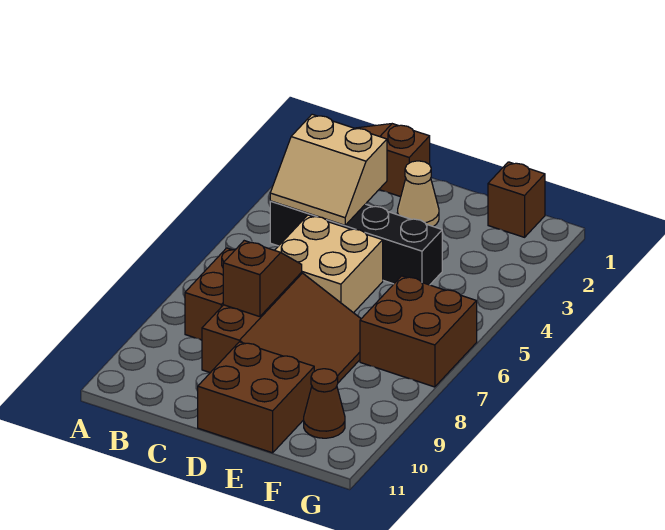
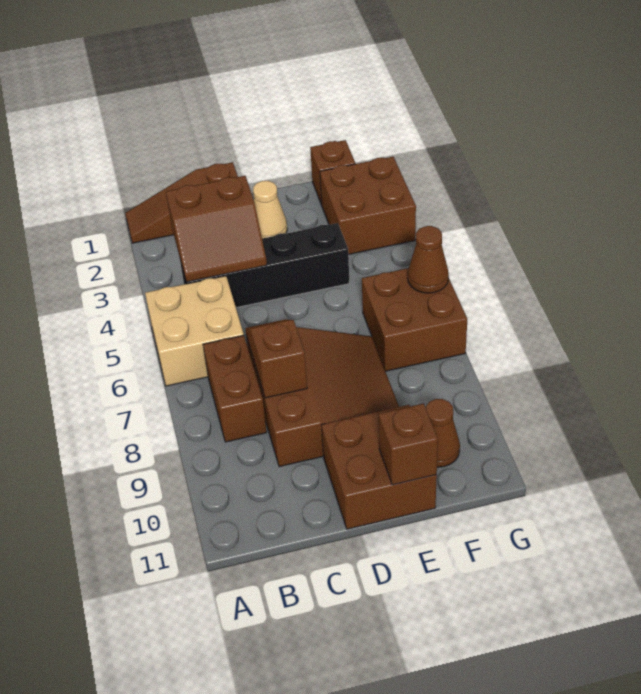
tan slope B3:C4 level 2 top 3 -> brown slope B3:C4 level 2 top 3
tan brick C5:D6 level 1 -> tan brick A5:B6 level 1
none -> brown brick E11 level 2
none -> brown brick F2:G3 level 1
none -> brown cone G6 level 2

